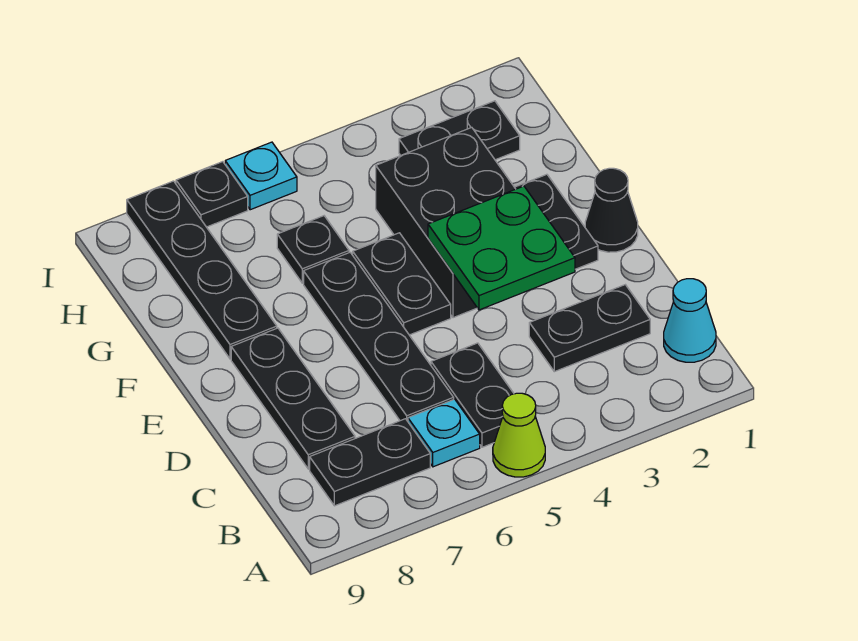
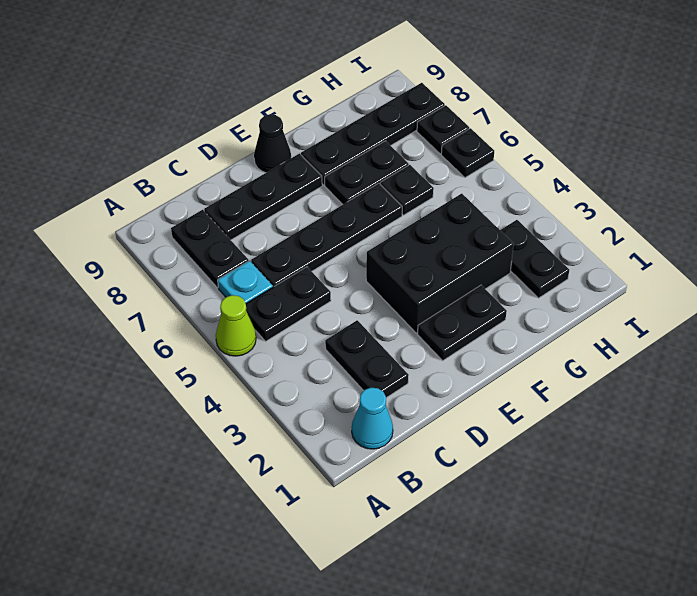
green plate D3:E4 level 2 -> none
black cone E1 level 1 -> black cone E9 level 1
black plate E5:F5 level 1 -> black plate F7:G7 level 1
cyan plate I6 level 1 -> black plate I6 level 1

